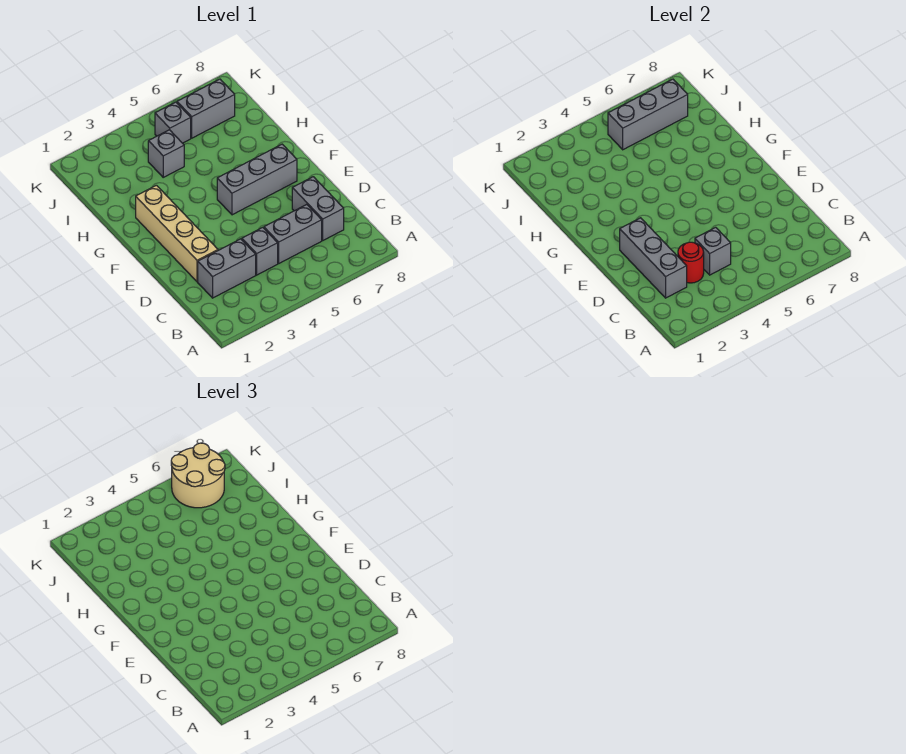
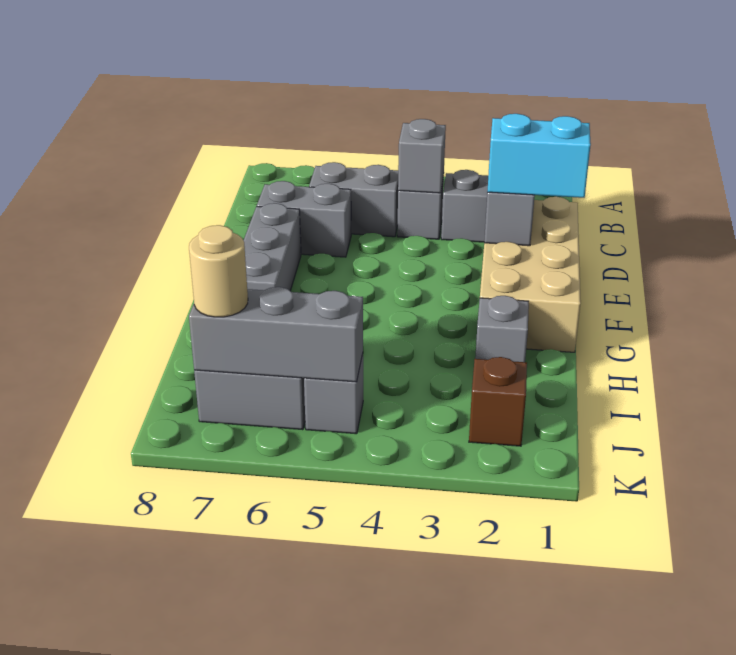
red round brick C3 level 2 -> none
grey brick C7:D7 level 1 -> grey brick D6:D7 level 1
tan brick D2:G2 level 1 -> tan brick D1:G2 level 1
none -> cyan brick E1:E2 level 3
grey brick F5:F7 level 1 -> grey brick E7:G7 level 1
grey brick I4 level 1 -> grey brick H2 level 1
none -> brown brick J2 level 1
tan round brick J6:K7 level 3 -> tan round brick J7 level 3

